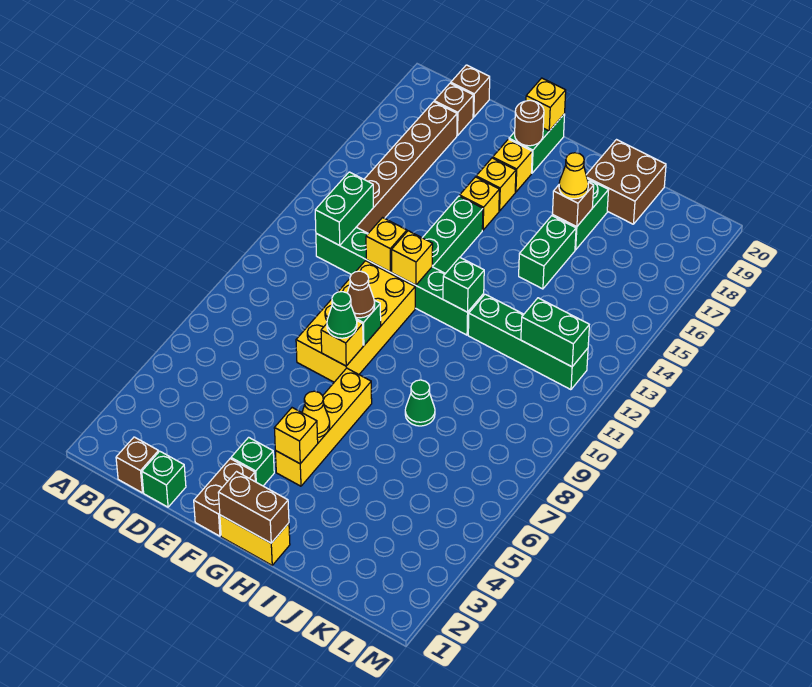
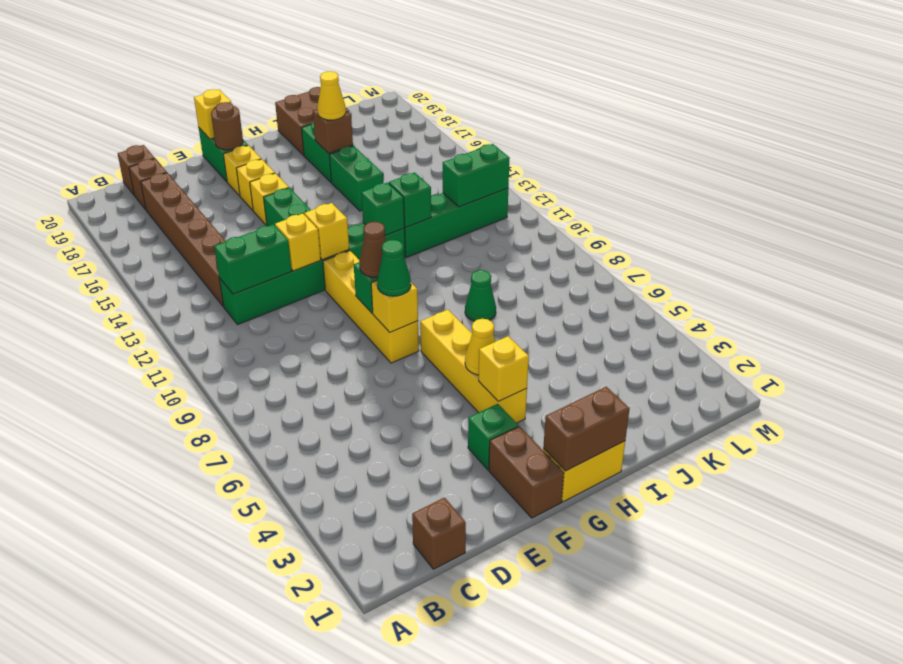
green brick C12:C13 level 2 -> green brick C12:D12 level 2
green brick D1 level 1 -> green brick I12 level 2
yellow brick E8:F11 level 1 -> yellow brick F8:F11 level 1

